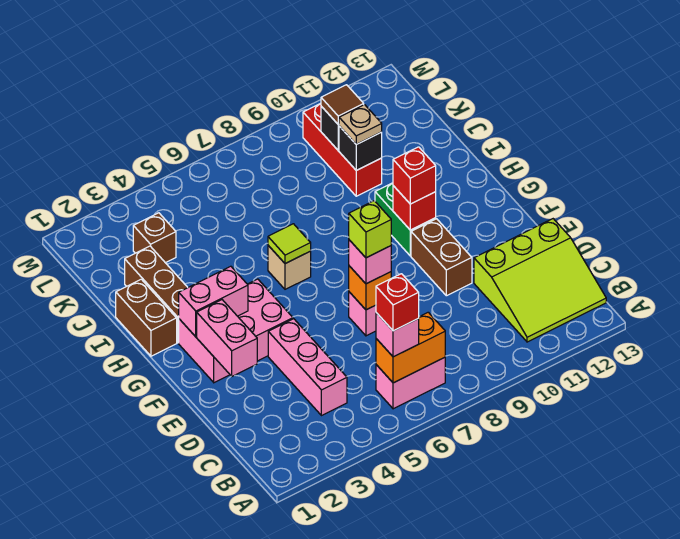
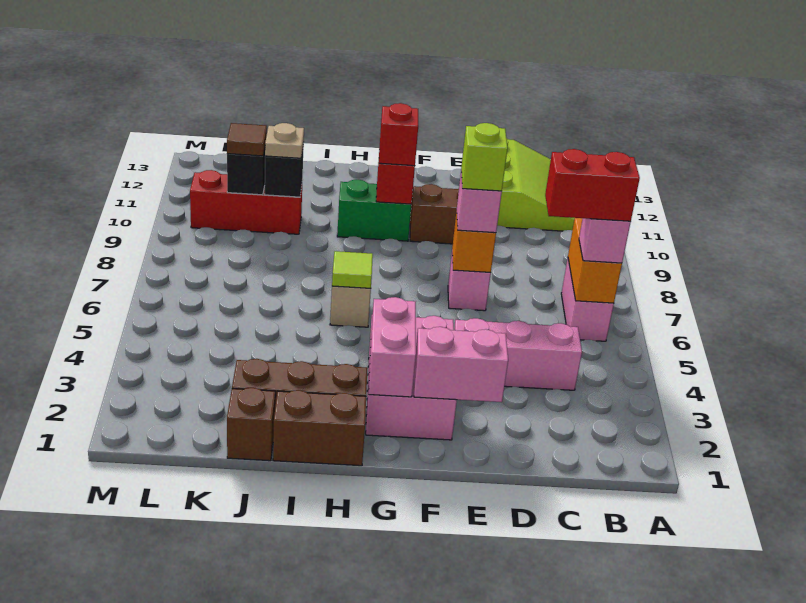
red brick B6 level 4 -> red brick B6:C6 level 4
brown brick K3 level 1 -> brown brick J1 level 1

